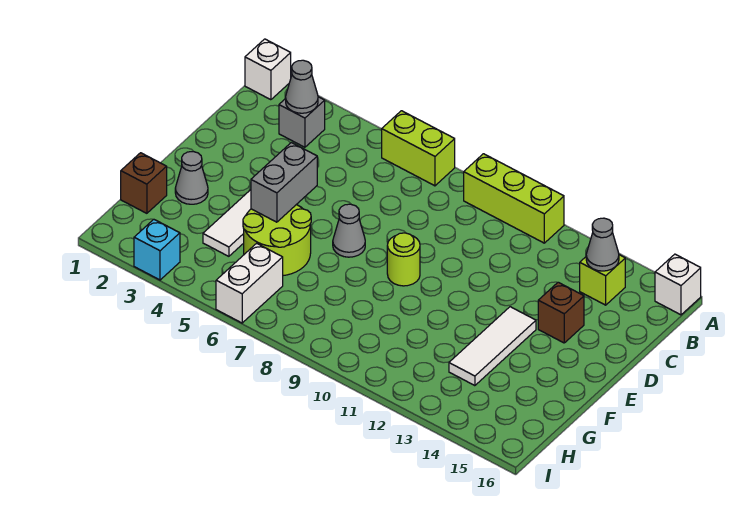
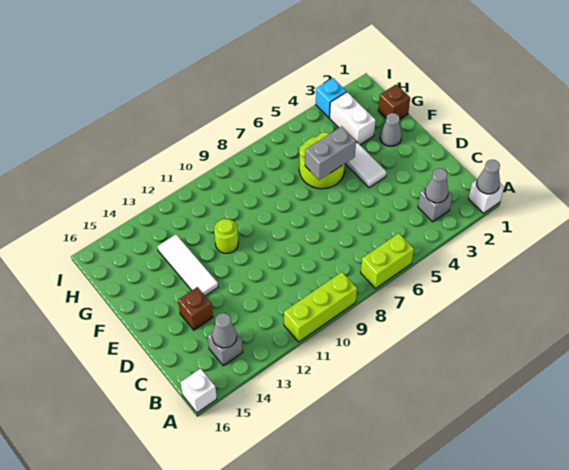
lime brick B14 level 1 -> grey brick B14 level 1
grey brick E5:F5 level 2 -> grey brick F5:F6 level 2
grey cone E7 level 1 -> grey cone A1 level 2
lime round brick E9 level 1 -> lime round brick F11 level 1
white brick H6:I6 level 1 -> white brick G3:H3 level 1

